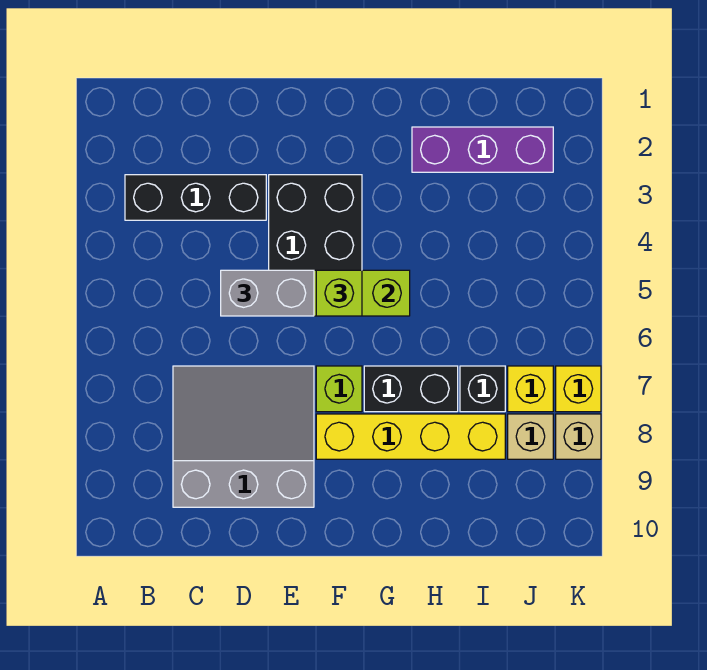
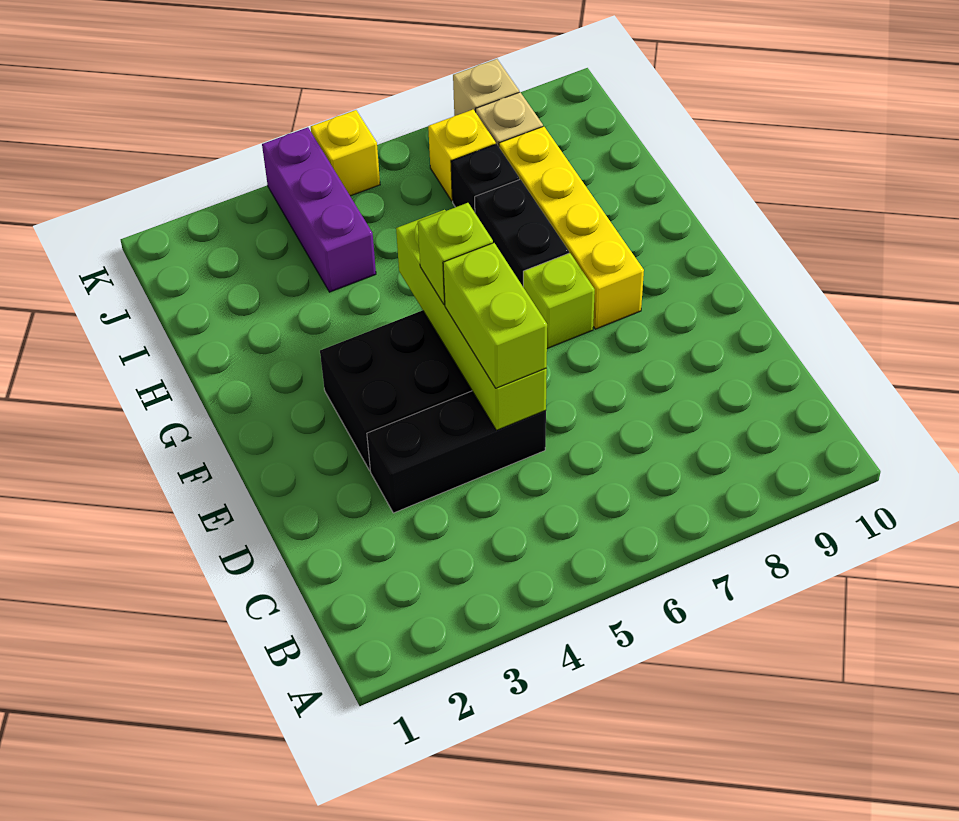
black brick B3:D3 level 1 -> black brick D3:D5 level 1
grey slope C7:E9 level 1 top 9 -> none
grey brick D5:E5 level 3 -> lime brick D5:E5 level 3
purple brick H2:J2 level 1 -> purple brick I4:K4 level 1
yellow brick K7 level 1 -> yellow brick K5 level 1

